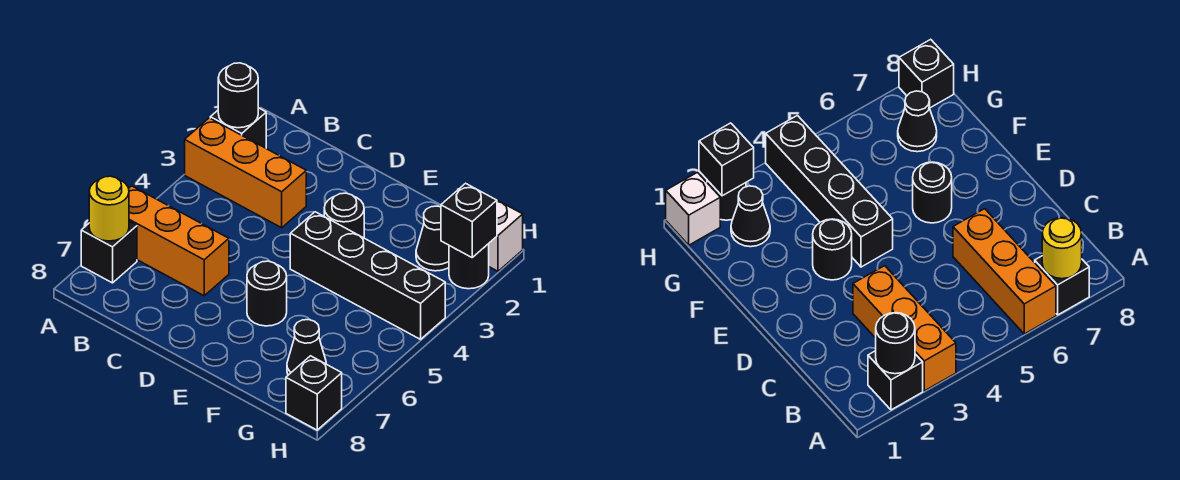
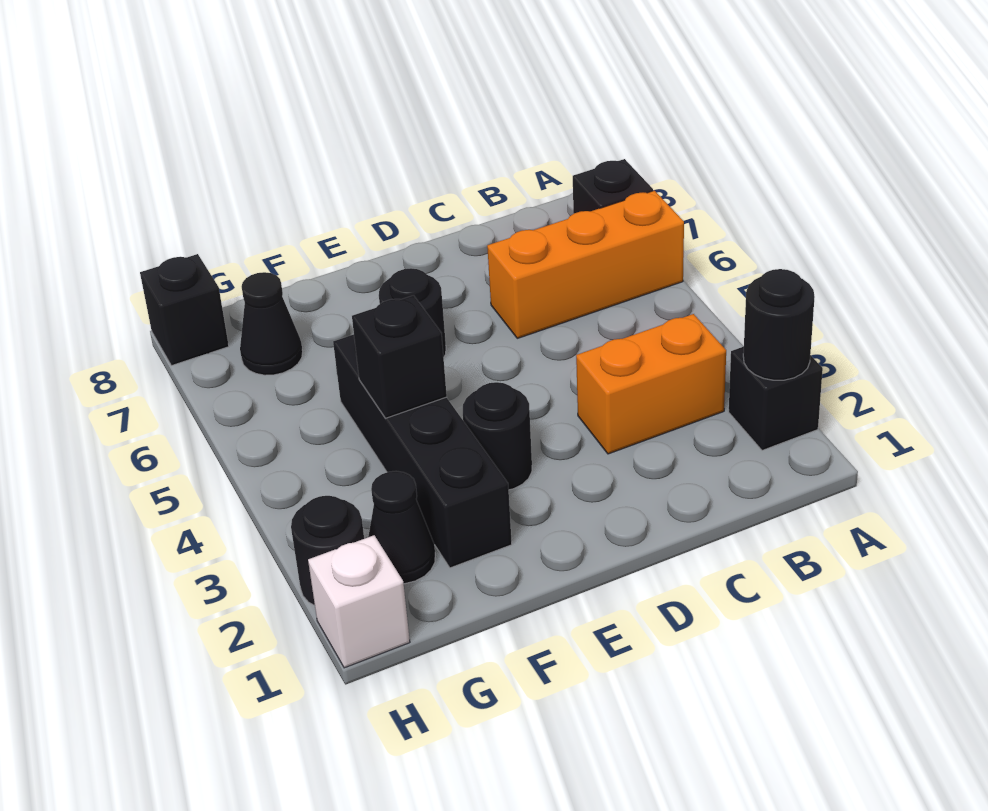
orange brick A3:C3 level 1 -> orange brick B3:C3 level 1
yellow round brick A7 level 2 -> none
black brick E4:H4 level 1 -> black brick F2:F5 level 1
black brick H2 level 2 -> black brick F4 level 2

